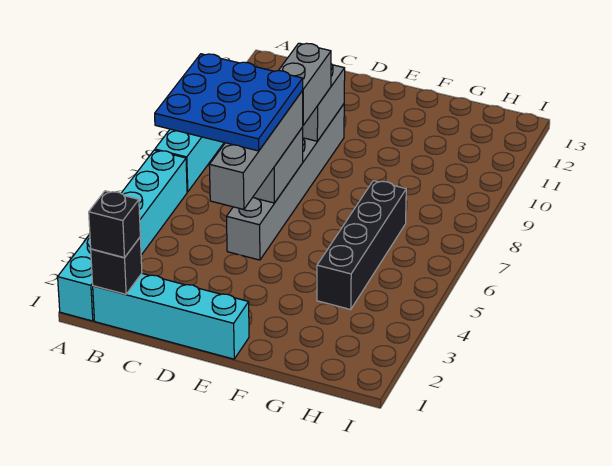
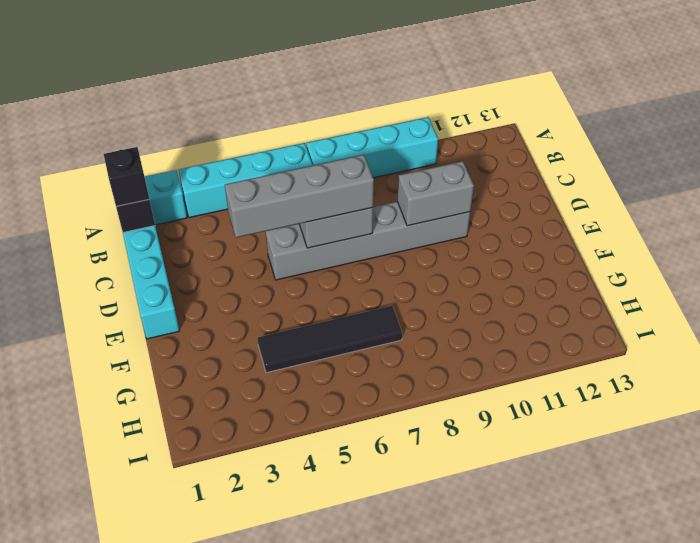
blue plate B5:D7 level 4 -> none
grey brick D8:D9 level 3 -> none
black brick G4:G7 level 1 -> black tile G4:G7 level 1

